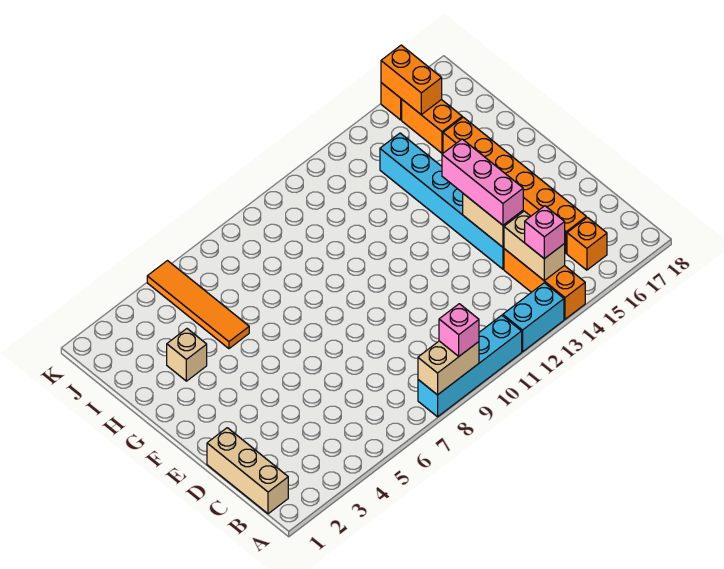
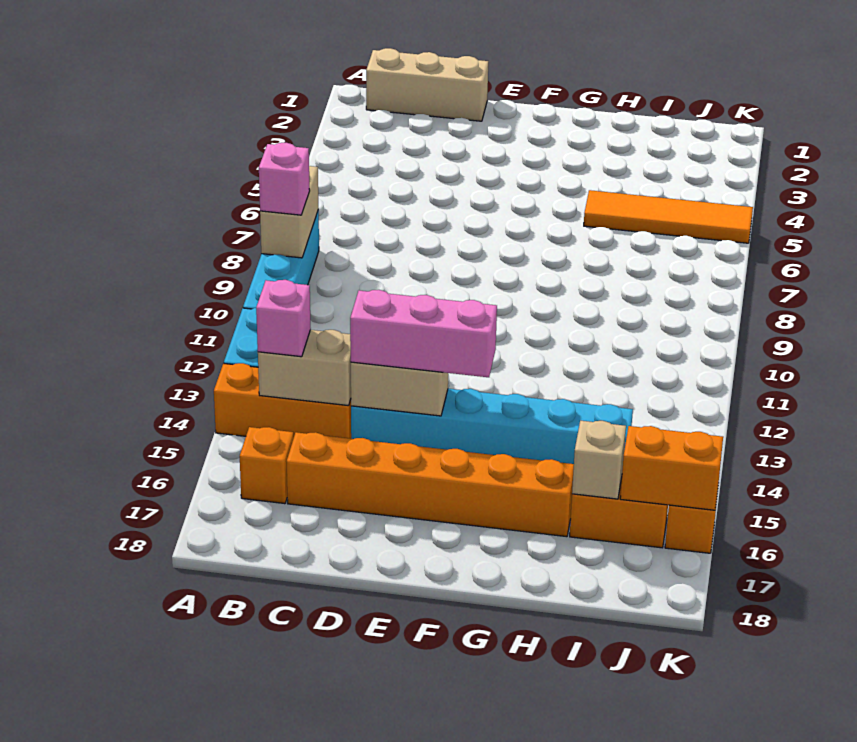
tan brick H3 level 1 -> tan brick I16 level 2

